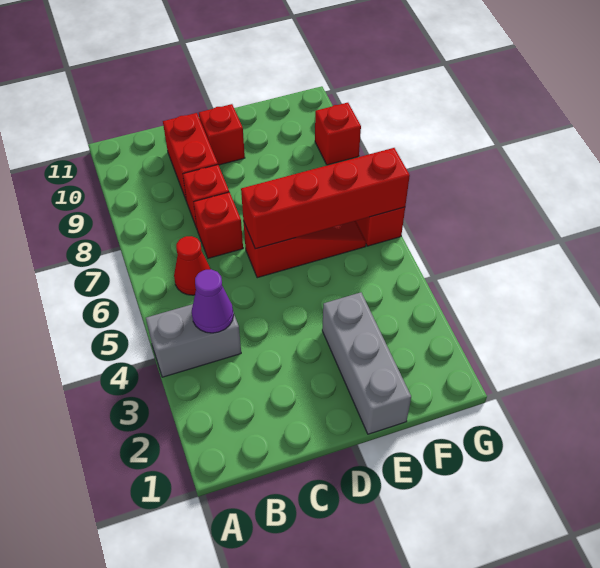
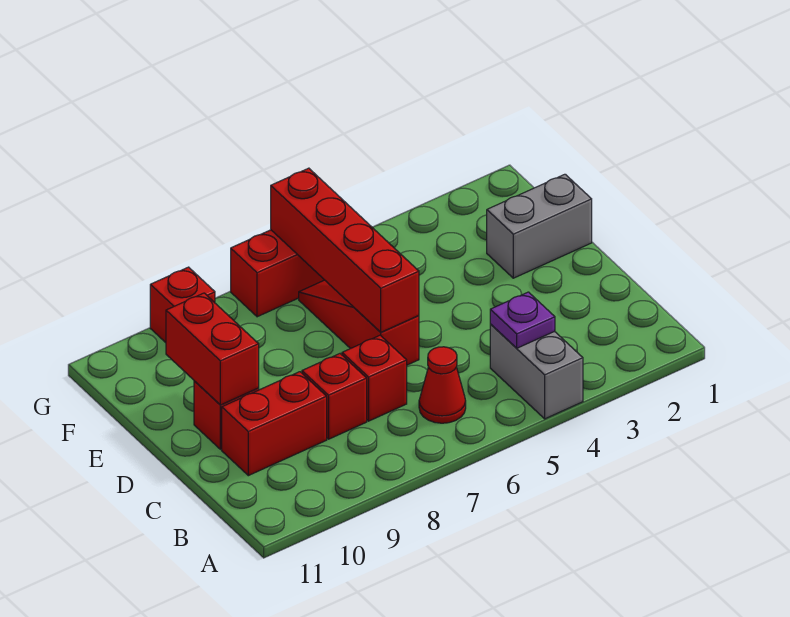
purple cone B4 level 2 -> purple plate B4 level 2
none -> red brick D10:E10 level 2
grey brick E1:E3 level 1 -> grey brick E1:E2 level 1

